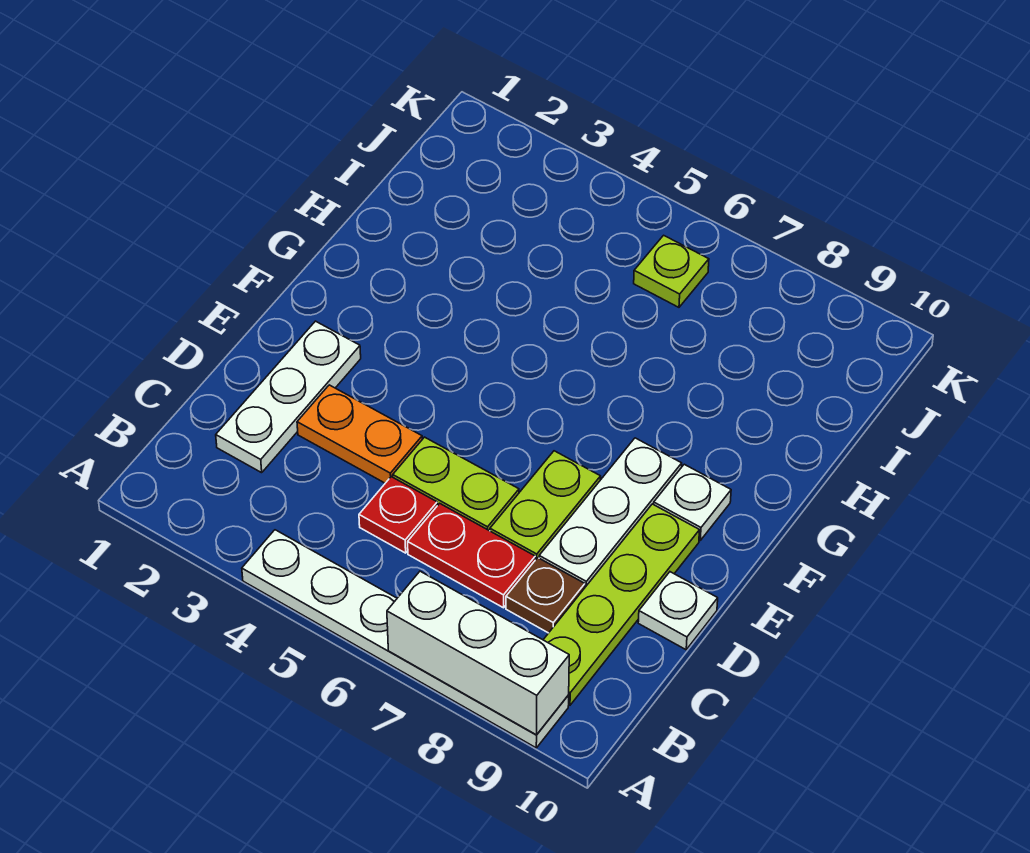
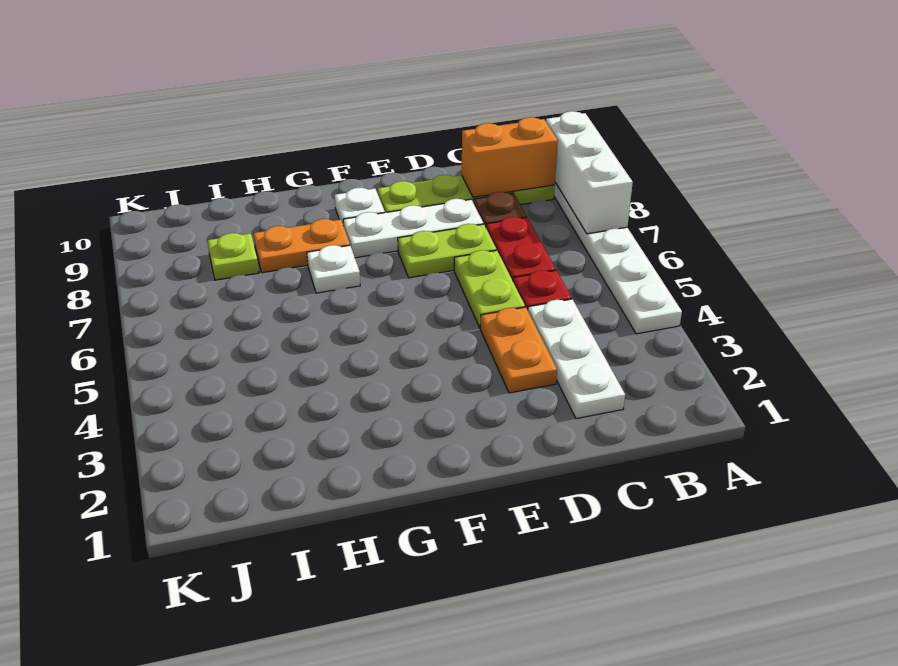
none -> orange brick B9:C9 level 2
white plate C2:E2 level 1 -> white plate C2:C4 level 1
white plate D10 level 1 -> white plate G7 level 1
none -> orange plate G8:H8 level 1
lime plate J6 level 1 -> lime plate I8 level 1

